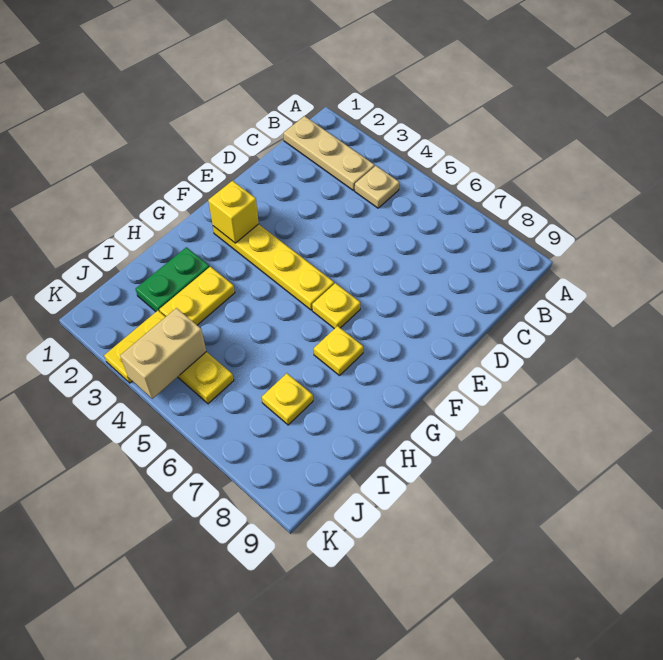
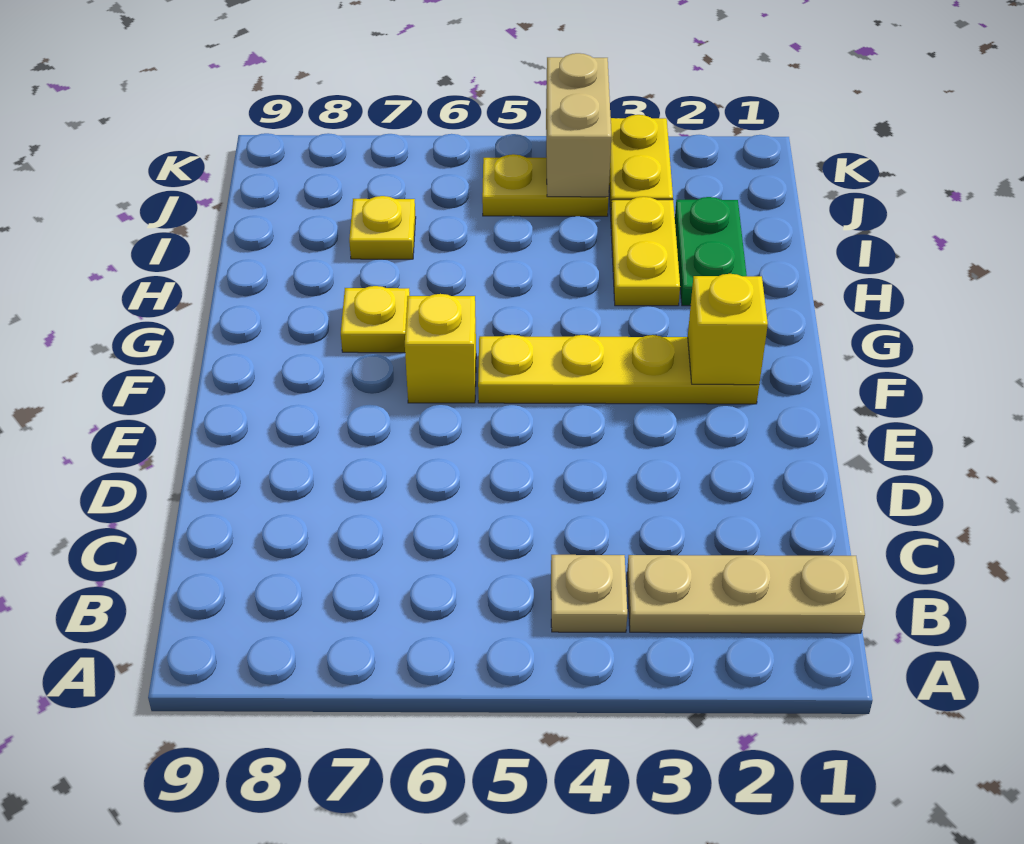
yellow plate F6 level 1 -> yellow brick F6 level 1

